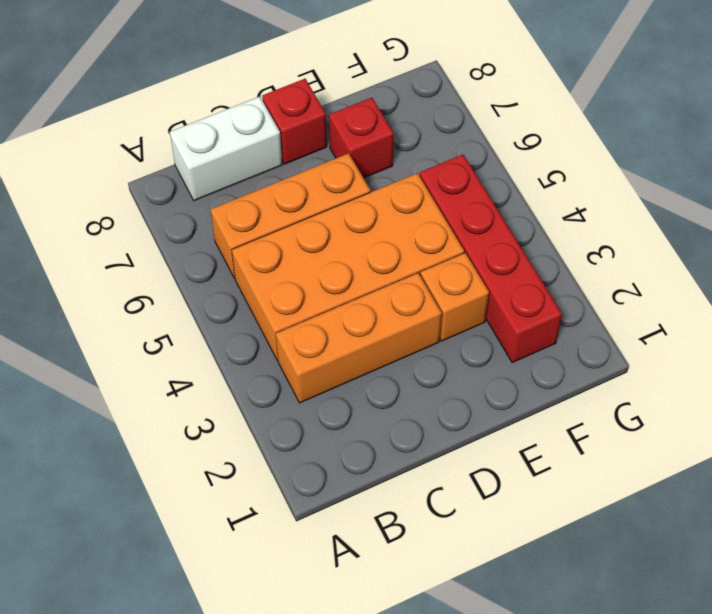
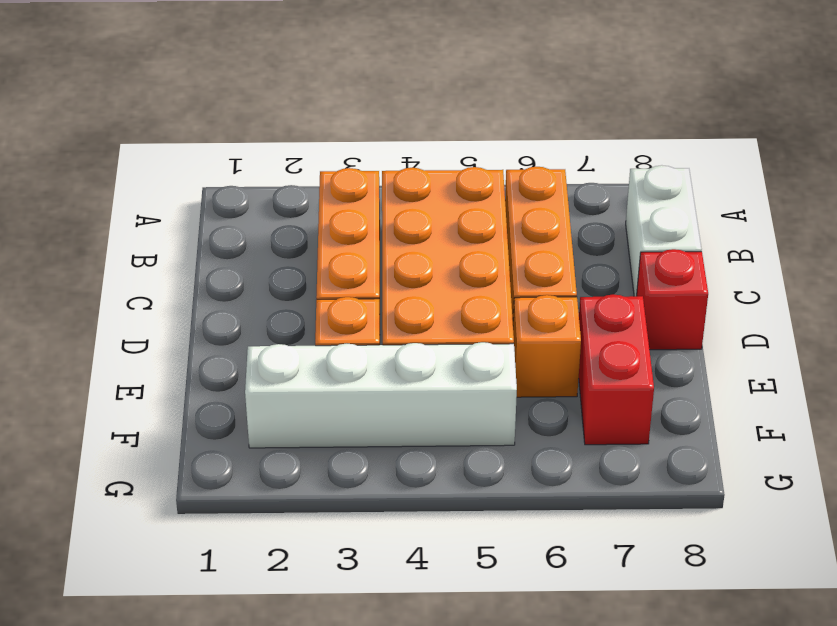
none -> orange brick E6 level 1
red brick E7 level 1 -> red brick E7:F7 level 1
red brick F2:F5 level 1 -> white brick F2:F5 level 1

